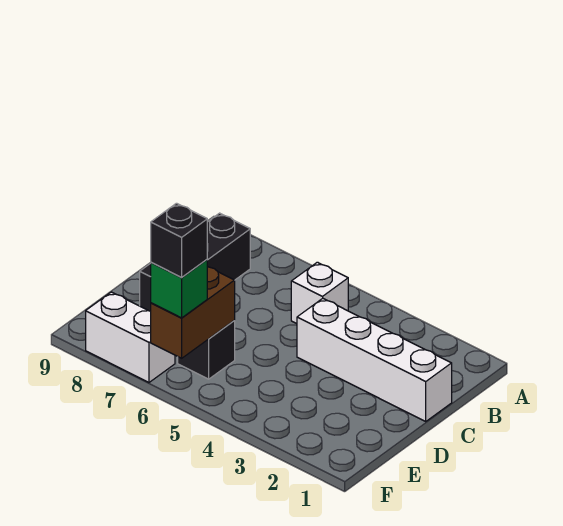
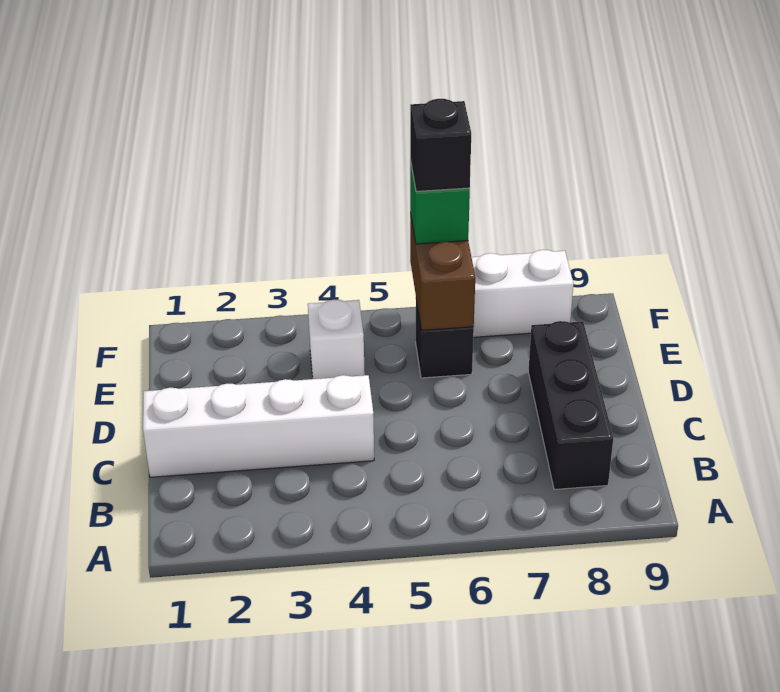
white brick B5 level 1 -> white brick E4 level 1

